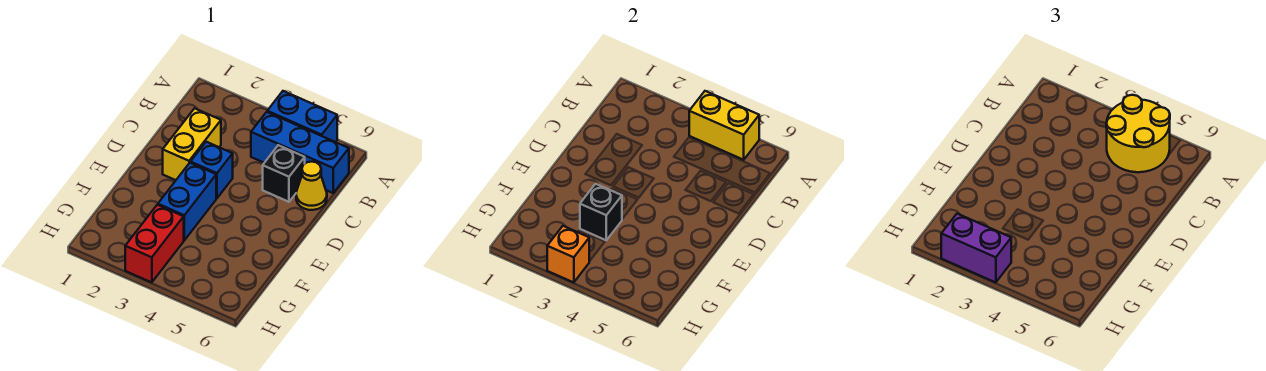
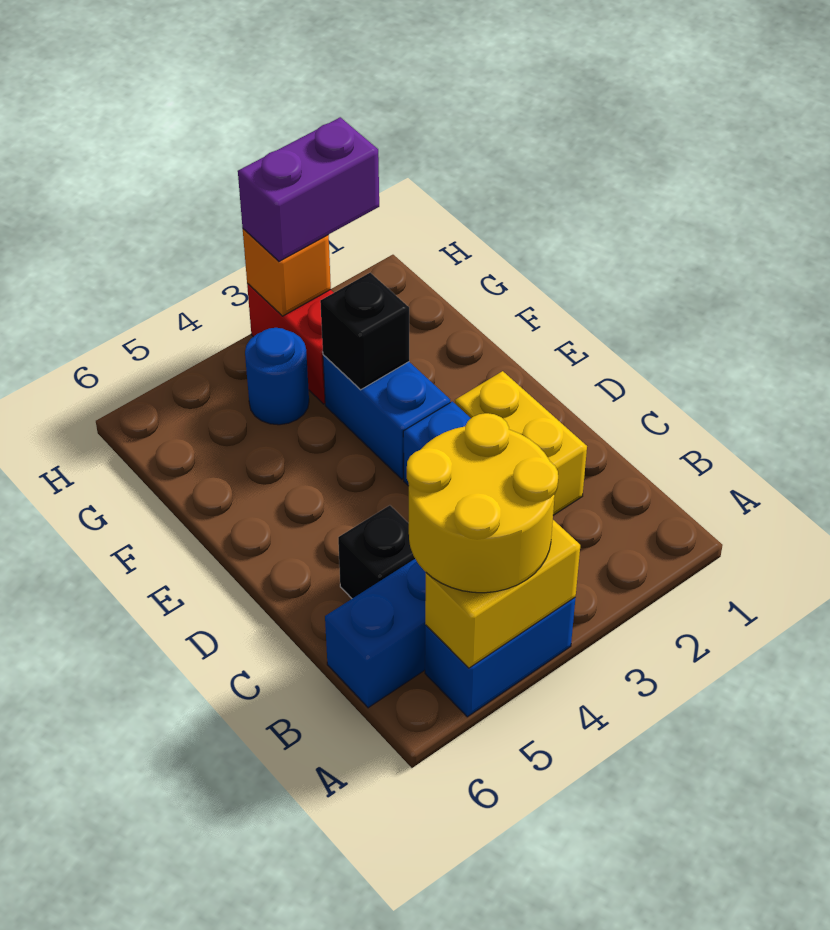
yellow cone C6 level 1 -> none
none -> blue round brick G4 level 1

